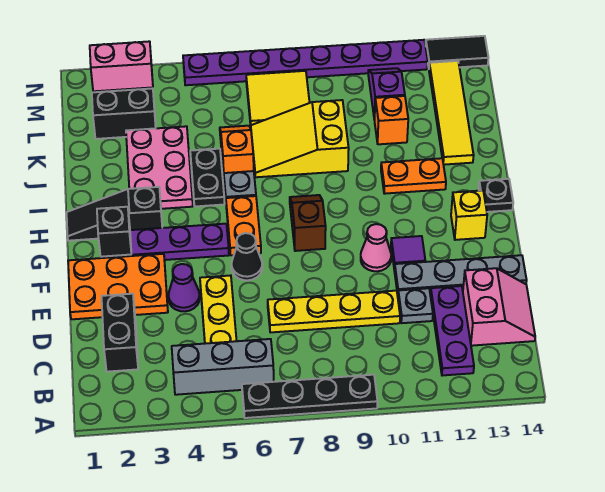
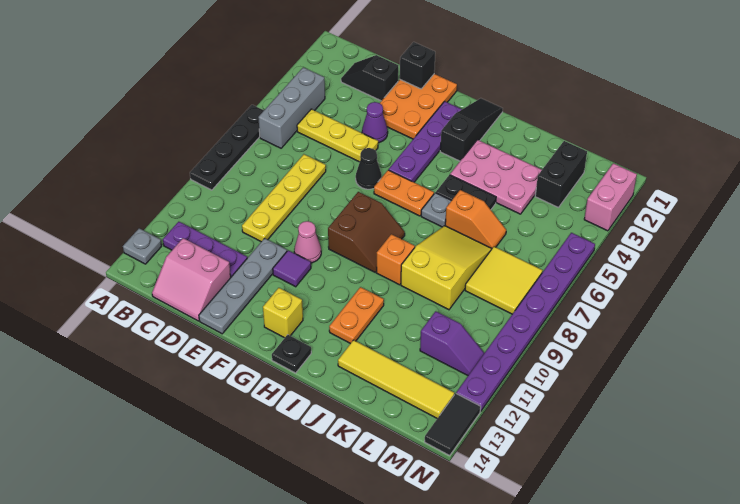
black brick C2:D2 level 1 -> black slope C2:D2 level 1 top D
grey plate D11 level 1 -> grey plate A13 level 1
black brick G2 level 2 -> black brick E1 level 2
brown slope G8:H8 level 1 top G -> brown slope G8:H9 level 1 top G
orange brick K11 level 1 -> orange brick I9 level 1

